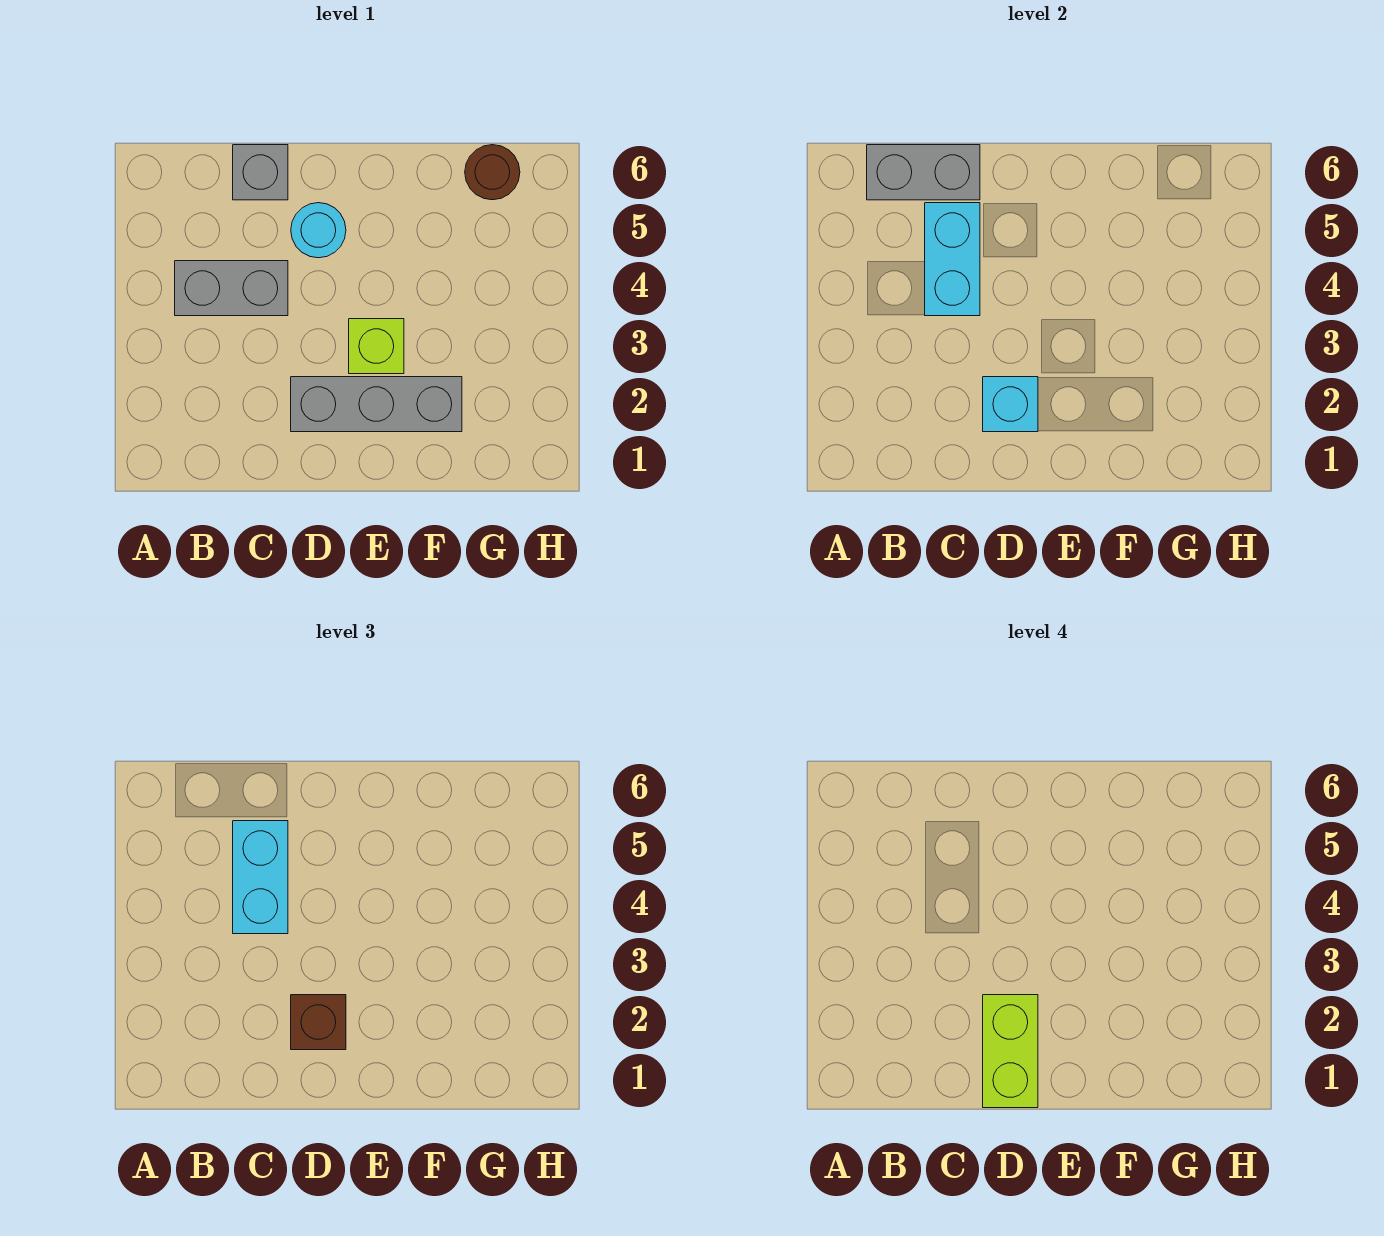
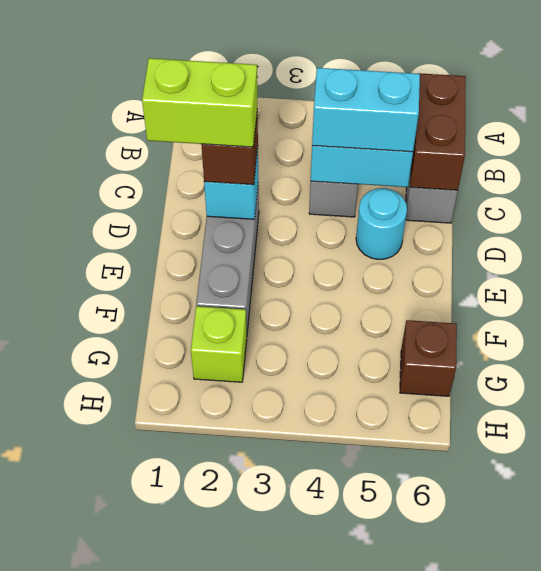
grey brick B6:C6 level 2 -> brown brick B6:C6 level 2
lime brick E3 level 1 -> lime brick G2 level 1
brown round brick G6 level 1 -> brown brick G6 level 1

